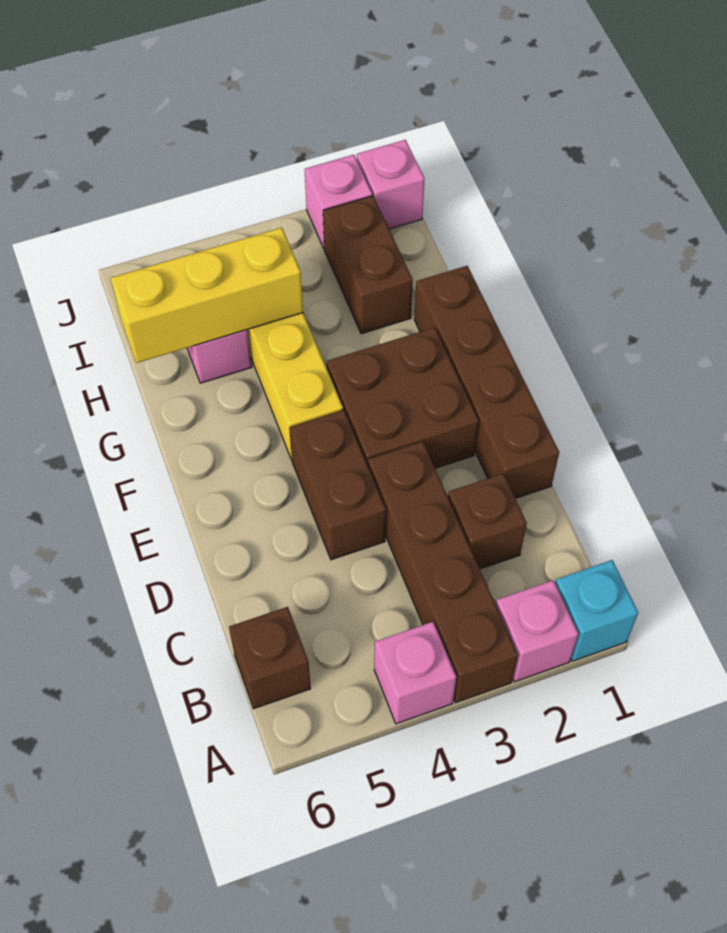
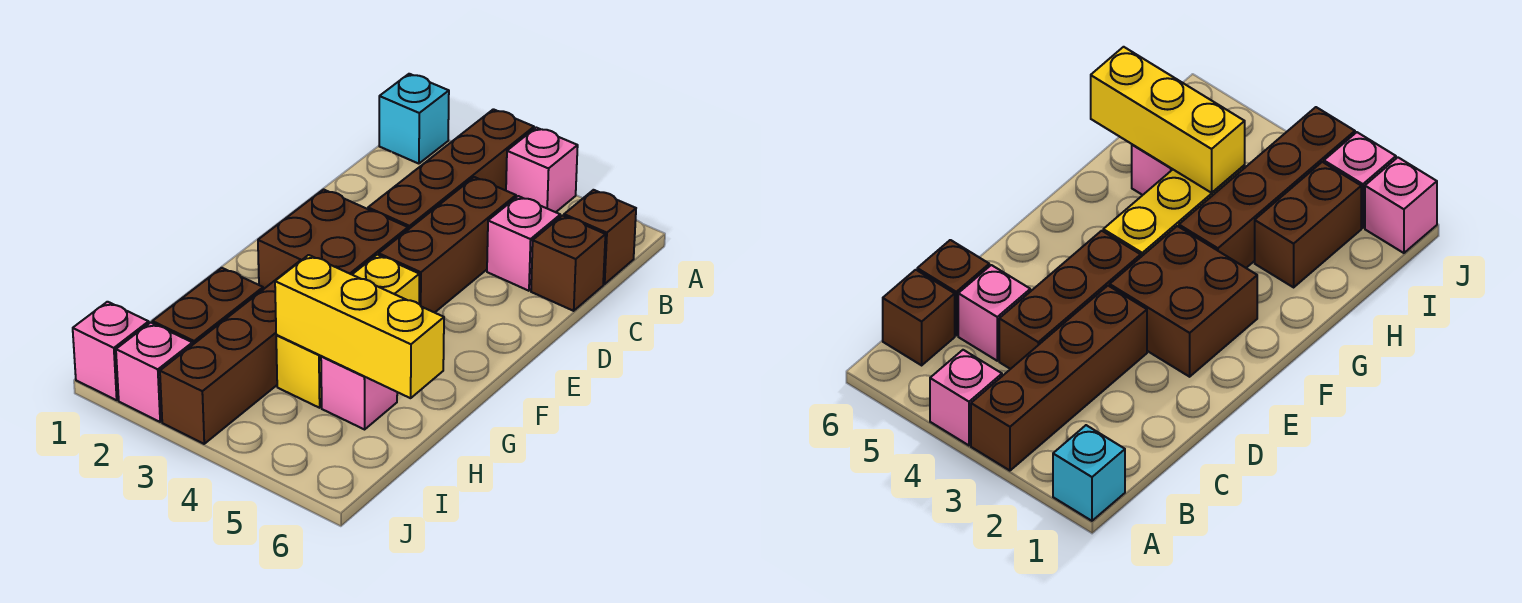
pink brick A2 level 1 -> pink brick C5 level 1
brown brick C2 level 1 -> brown brick C6 level 1
brown brick D1:G1 level 1 -> brown brick G3:J3 level 1
brown brick D4:E4 level 1 -> brown brick C4:E4 level 1

